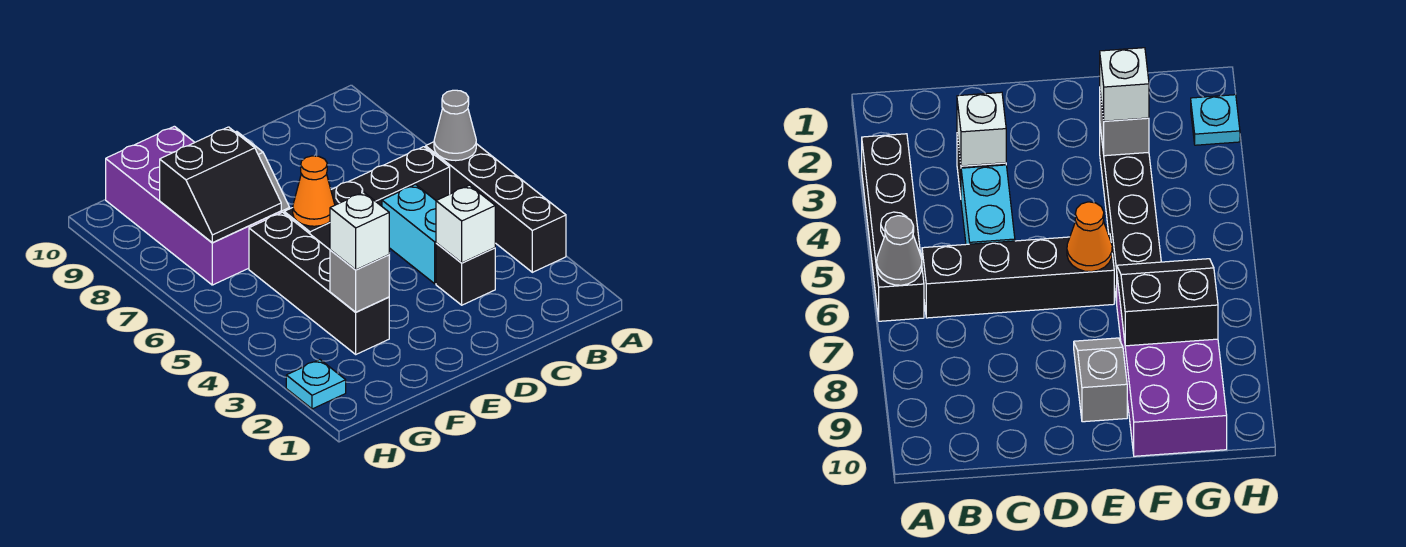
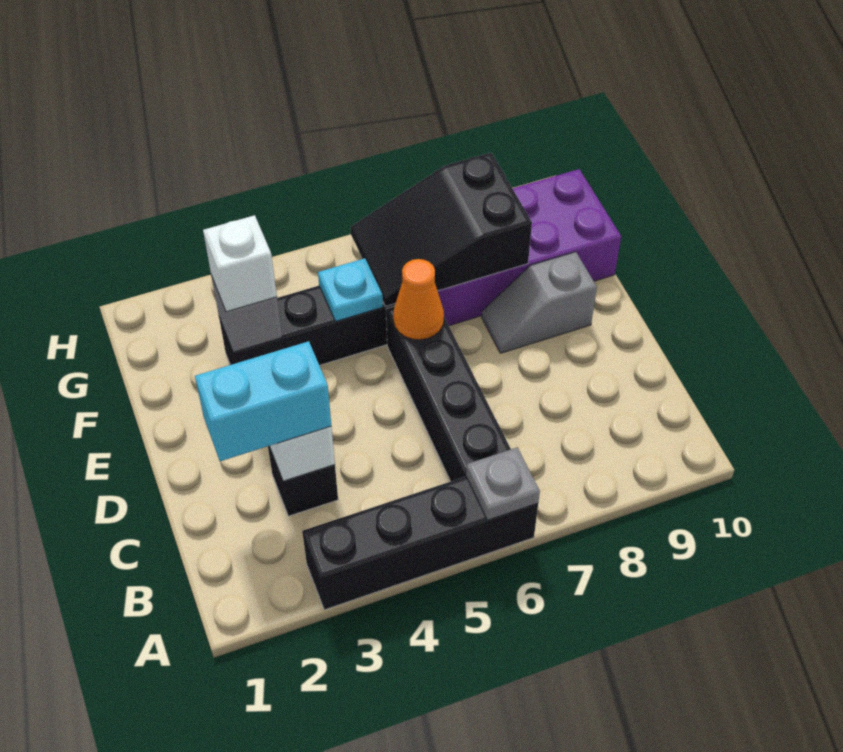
grey cone A6 level 2 -> grey plate A6 level 2
cyan brick C4:C5 level 1 -> cyan brick C2:C3 level 3
black slope F7:G8 level 2 top 8 -> black slope F6:G8 level 2 top 8
cyan plate H2 level 1 -> cyan plate F5 level 2

